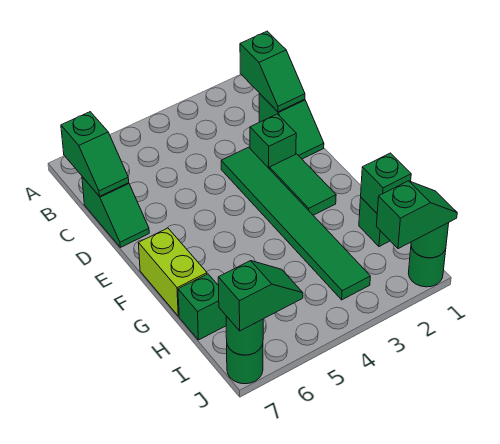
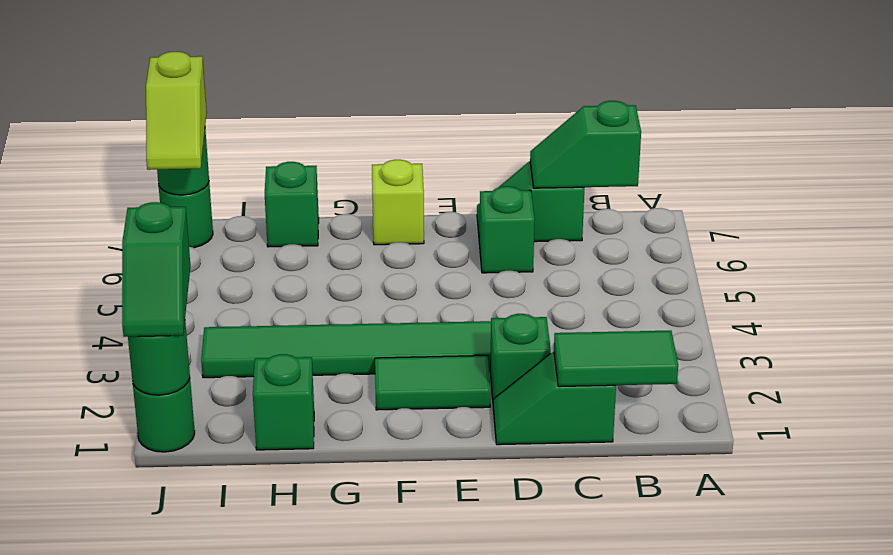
green slope B1:C1 level 2 top B -> green tile B1:C1 level 2
lime brick F7:G7 level 1 -> lime brick F7 level 1
green brick H1 level 2 -> green brick D6 level 1
green slope J6:J7 level 3 top 7 -> lime slope J6:J7 level 3 top 7

